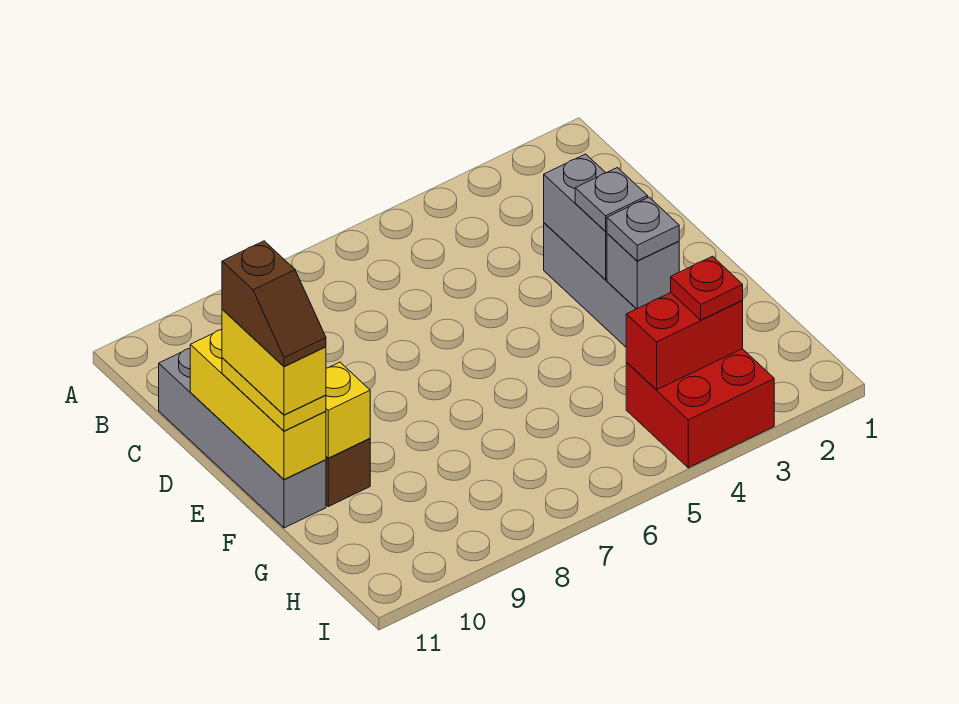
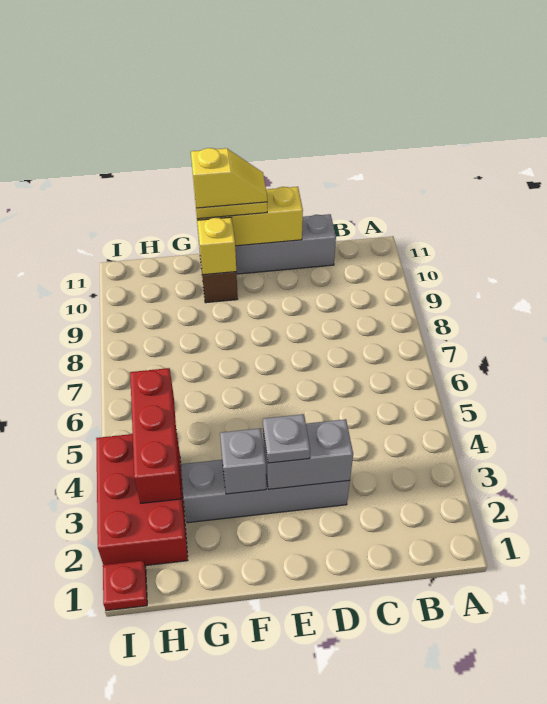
yellow brick E11:F11 level 4 -> yellow slope E11:F11 level 4 top F
brown slope E11:F11 level 5 top E -> none
grey plate F3 level 3 -> none
red brick H3:I4 level 1 -> red brick H2:I4 level 1
red brick H3:H4 level 2 -> red brick H3:H5 level 2
red plate H3 level 3 -> red plate I1 level 1

